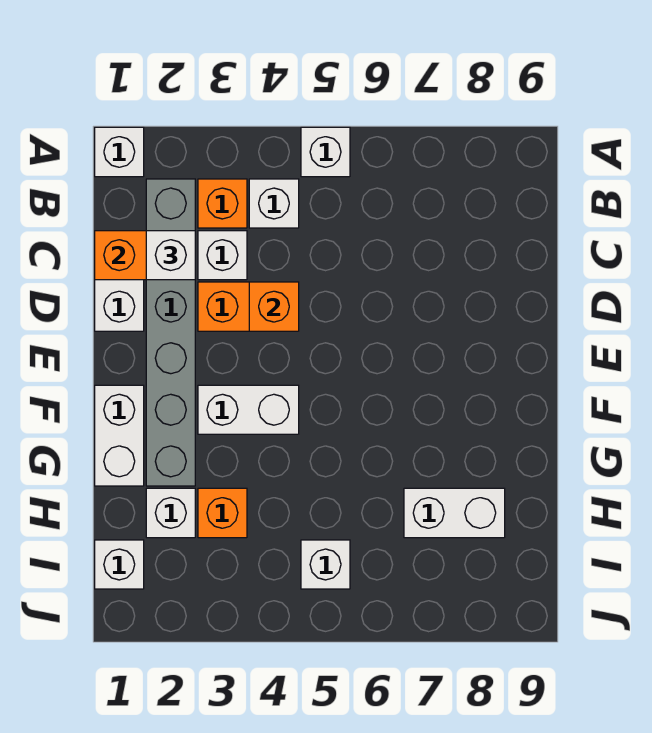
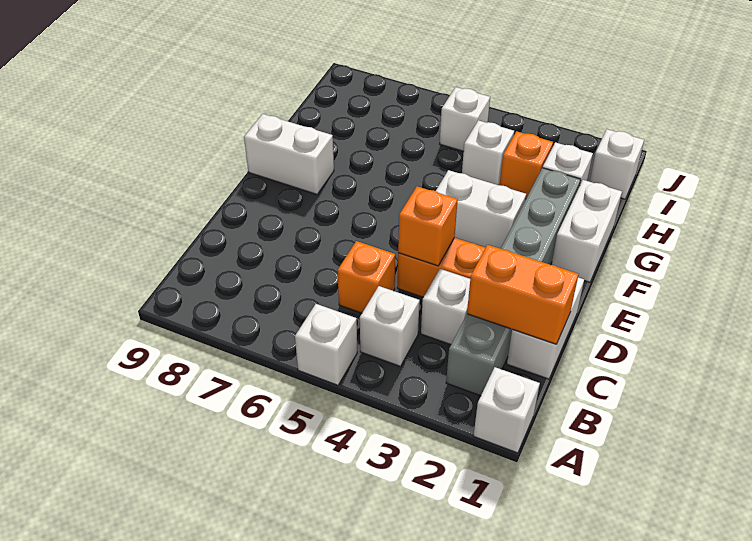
orange brick B3 level 1 -> orange brick C5 level 1
white brick C2 level 3 -> white brick H4 level 1
white brick H7:H8 level 1 -> white brick F8:F9 level 1

